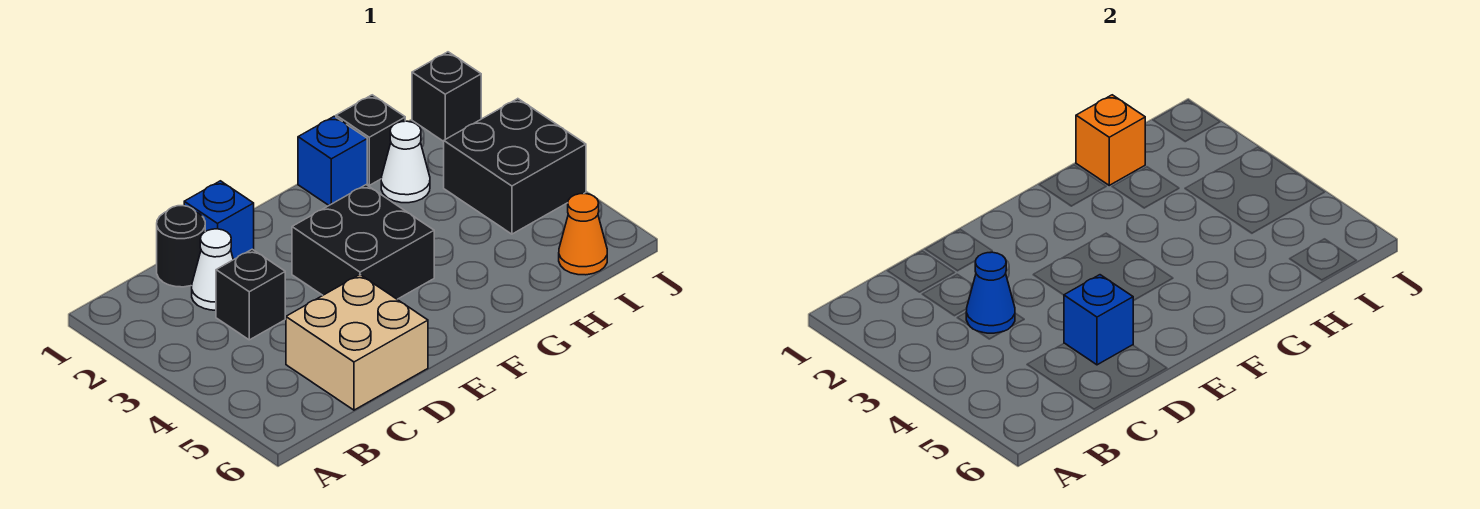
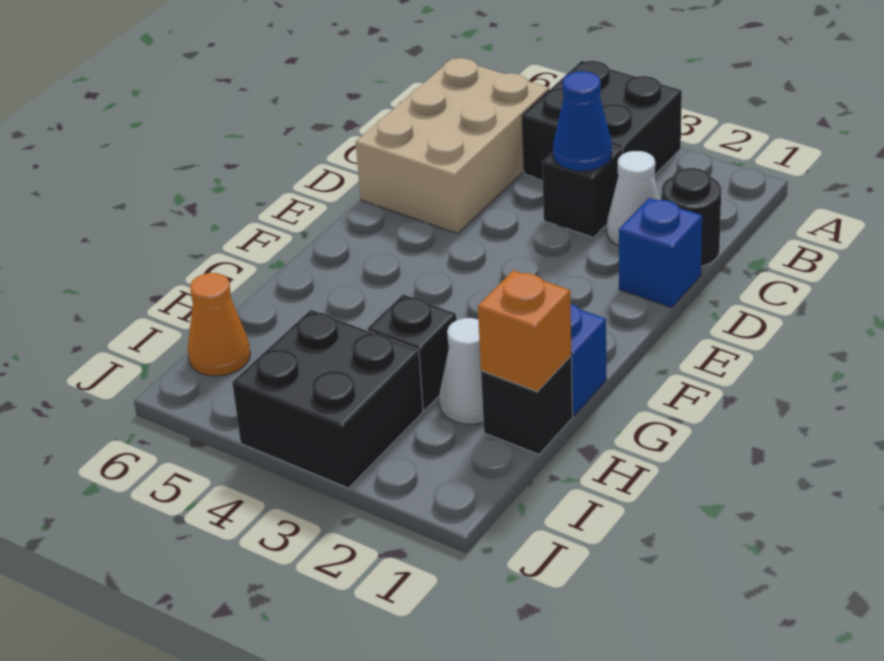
tan brick C5:D6 level 1 -> tan brick B5:D6 level 1
blue brick D5 level 2 -> none
black brick E3:F4 level 1 -> black brick A3:B4 level 1
black brick J1 level 1 -> black brick H3 level 1

